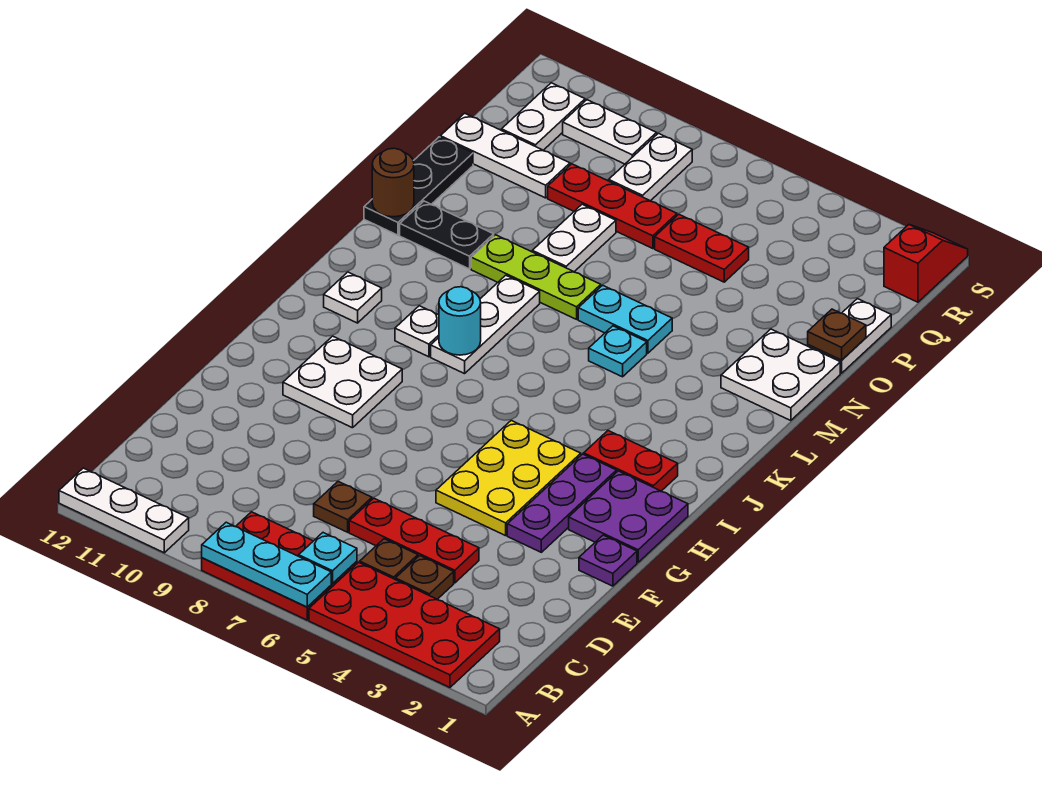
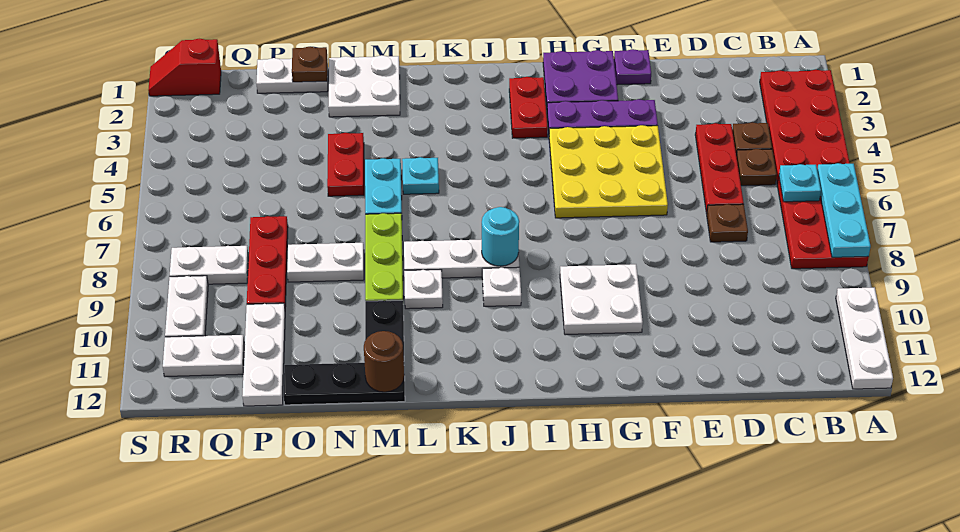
yellow plate F4:H5 level 1 -> yellow plate F4:H6 level 1
white plate J11 level 1 -> white plate L9 level 1
red plate P5:P6 level 1 -> red plate N4:N5 level 1

